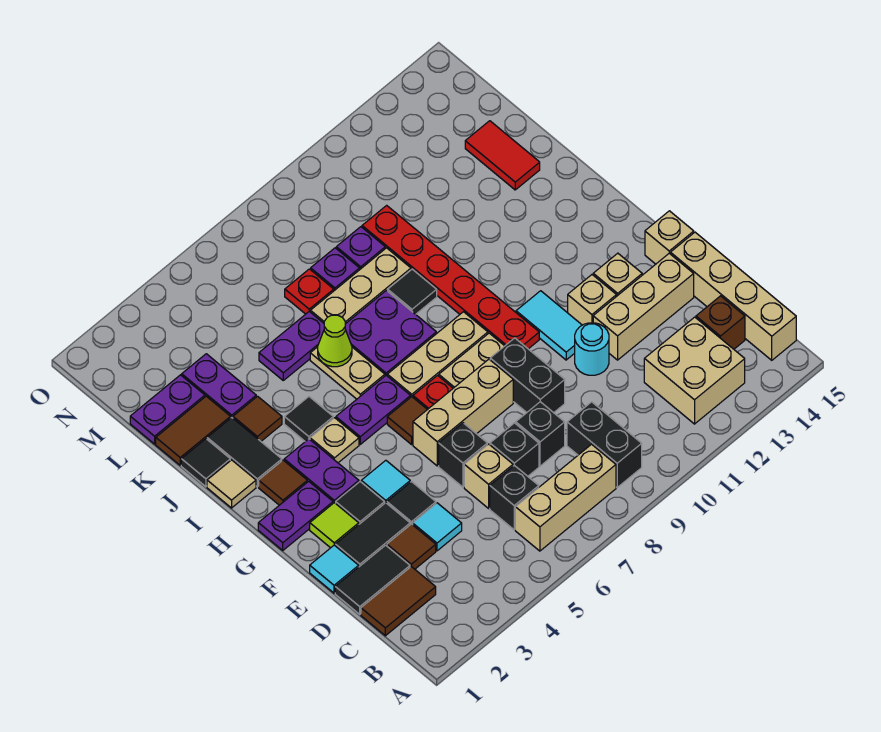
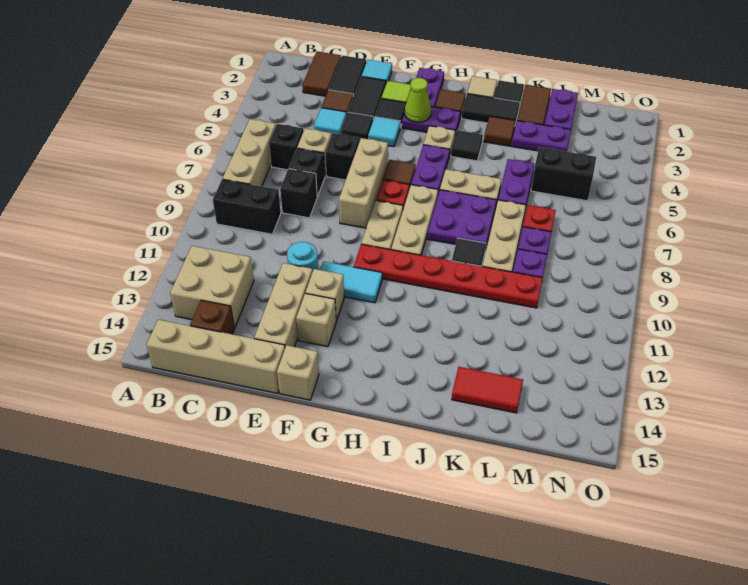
black brick E9:F9 level 1 -> black brick L5:M5 level 1
lime cone J6 level 2 -> lime cone G3 level 2

